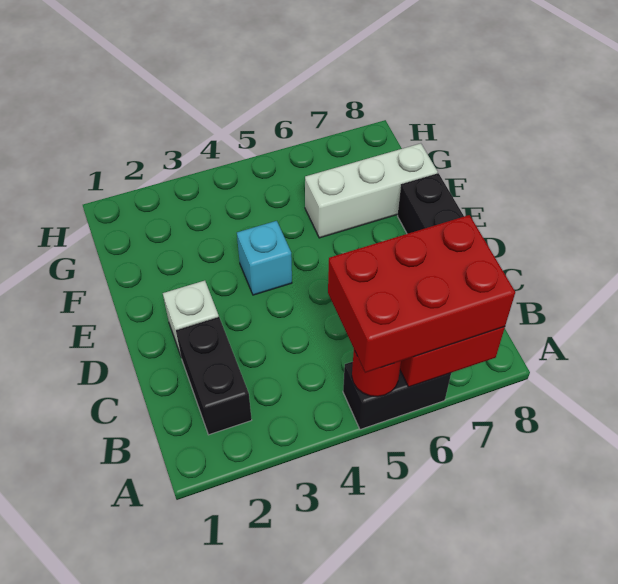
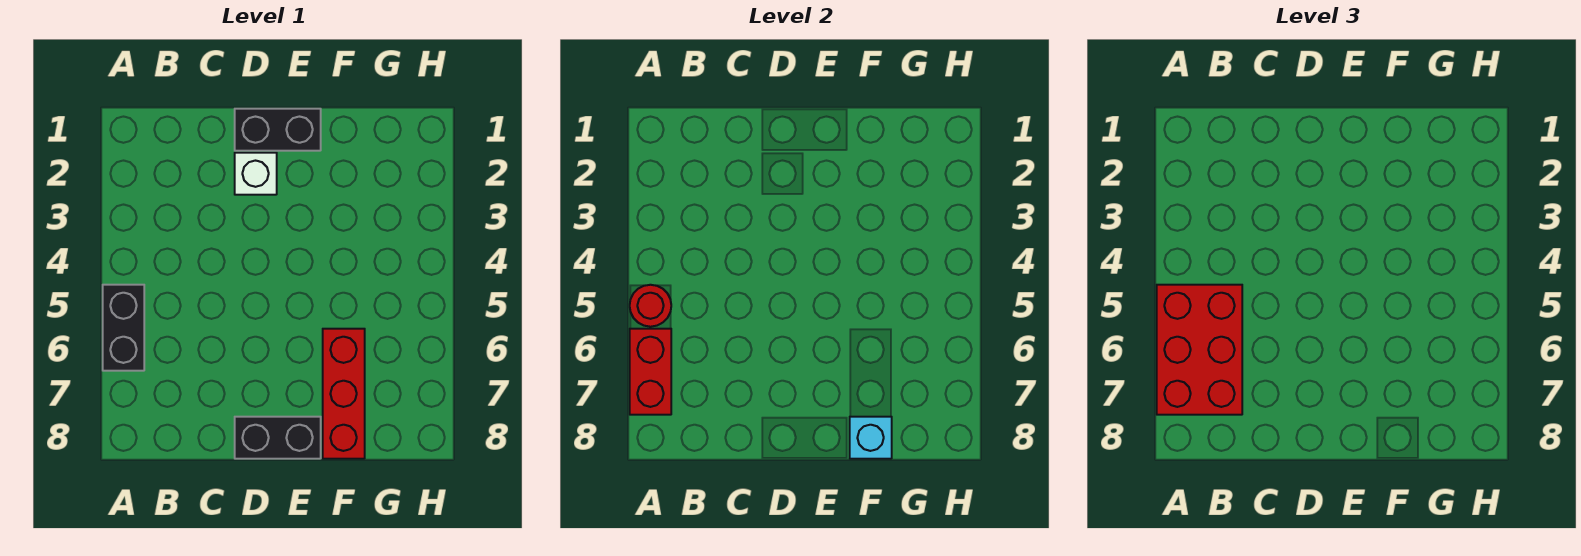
black brick B2:C2 level 1 -> black brick D1:E1 level 1
cyan brick E4 level 1 -> cyan brick F8 level 2
white brick F6:F8 level 1 -> red brick F6:F8 level 1

